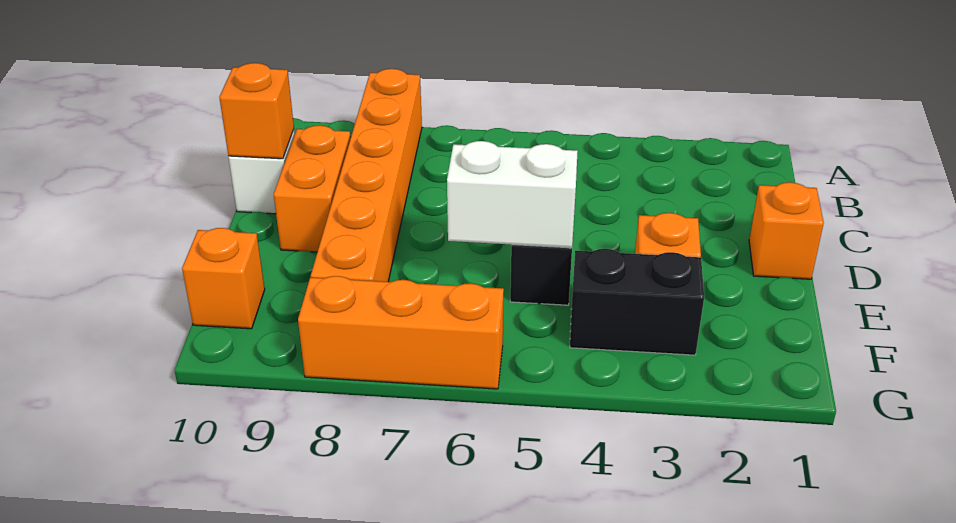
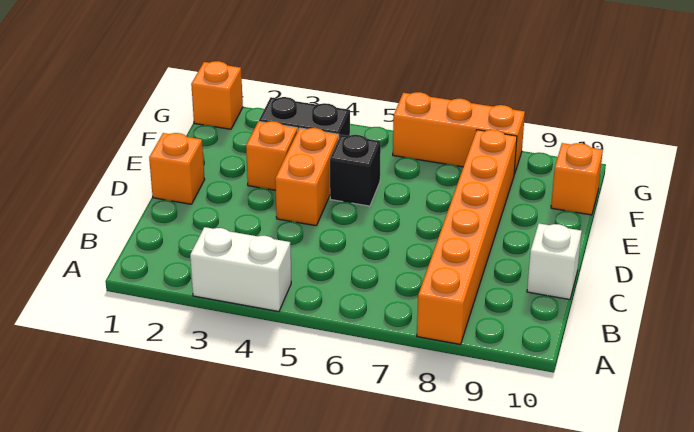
orange brick C9:D9 level 1 -> orange brick D4:E4 level 1
orange brick C10 level 2 -> orange brick G1 level 1
white brick E5:E6 level 2 -> white brick A3:A4 level 1

